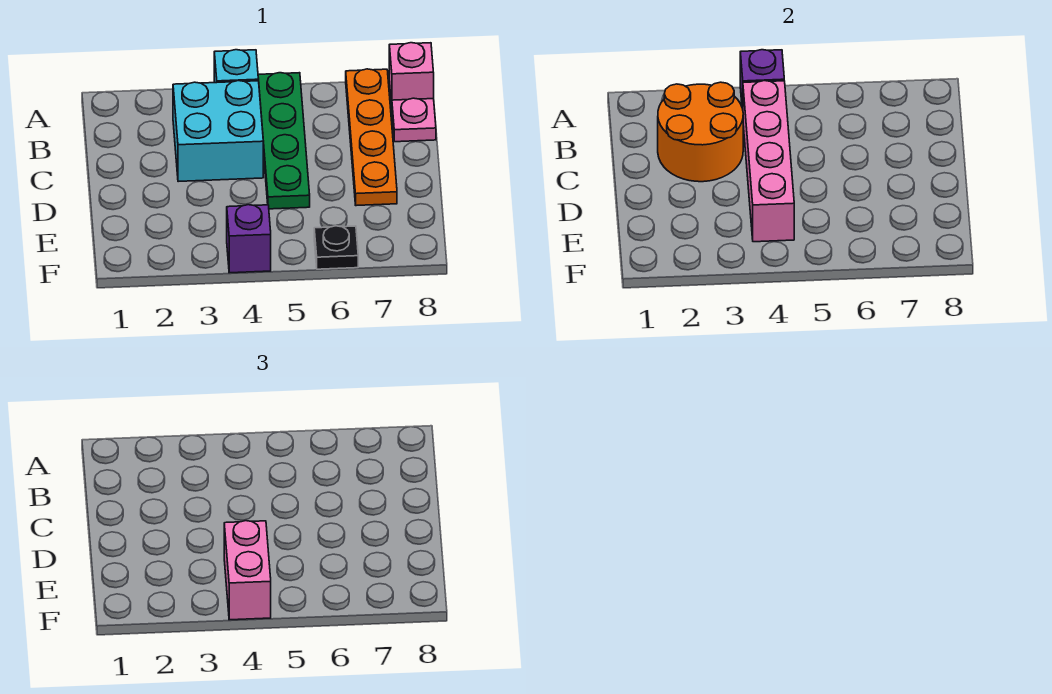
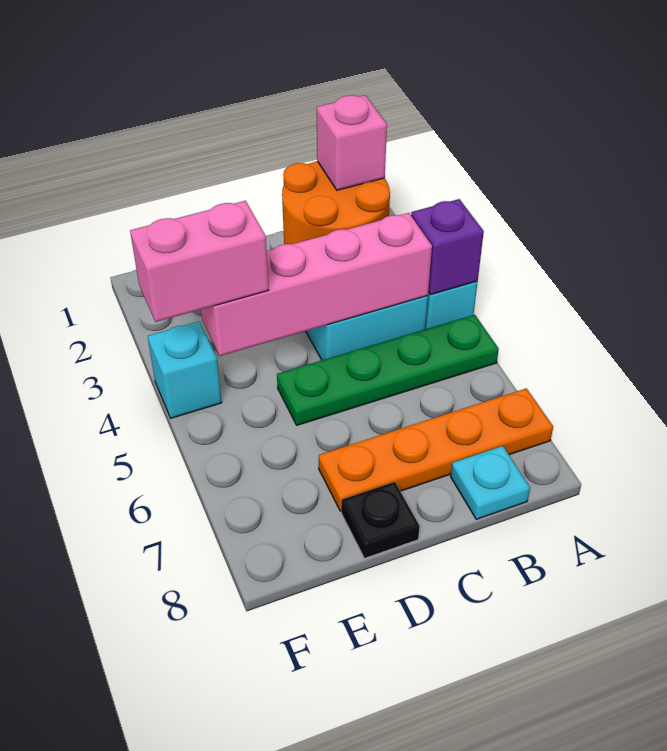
pink brick A8 level 1 -> pink brick B2 level 3
pink plate B8 level 1 -> cyan plate B8 level 1
purple brick F4 level 1 -> cyan brick F4 level 1
black plate F6 level 1 -> black plate D8 level 1

